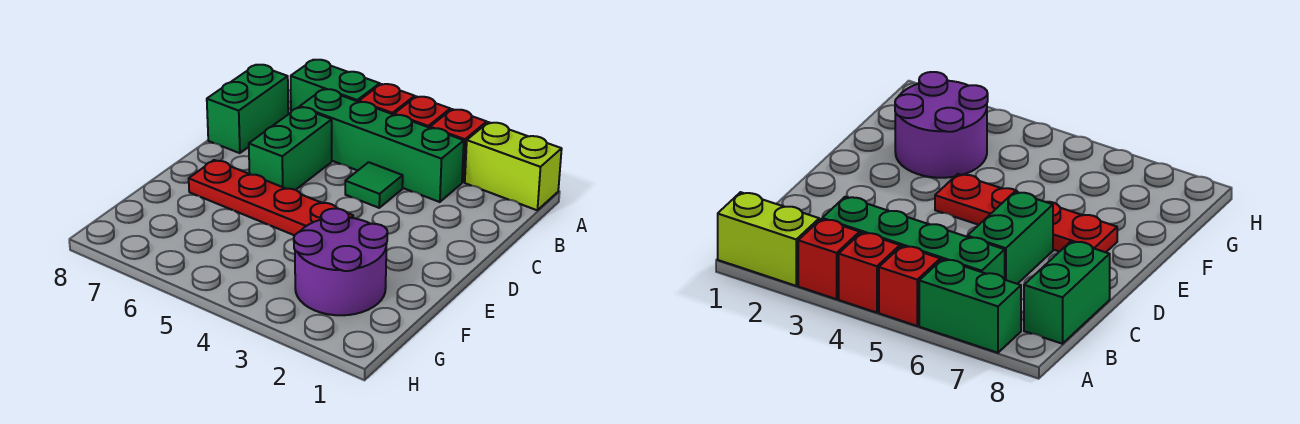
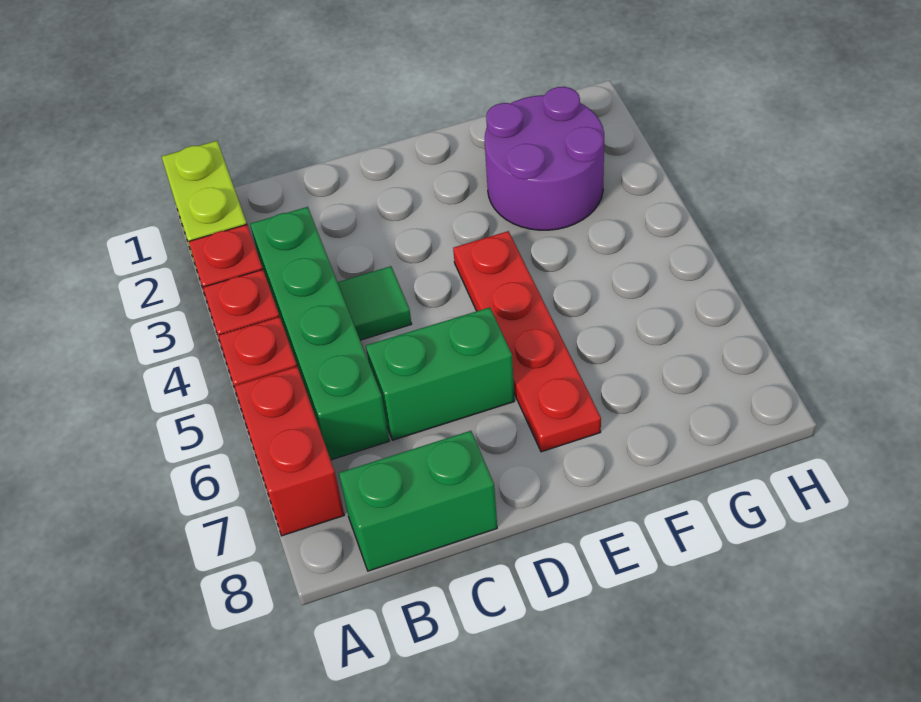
green brick A6:A7 level 1 -> red brick A6:A7 level 1

